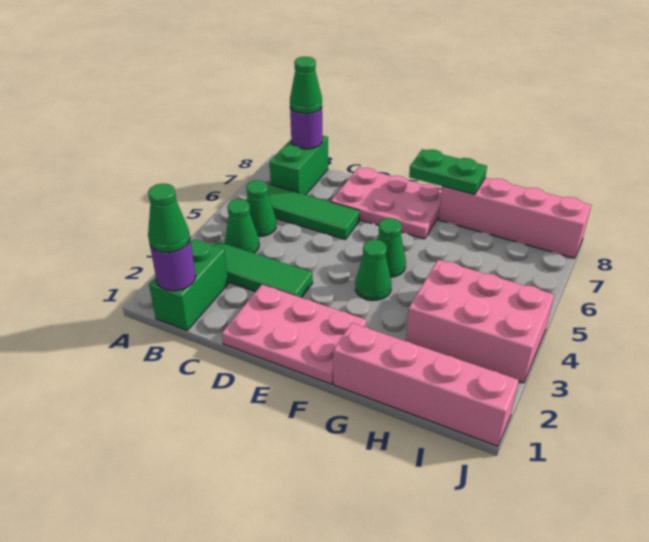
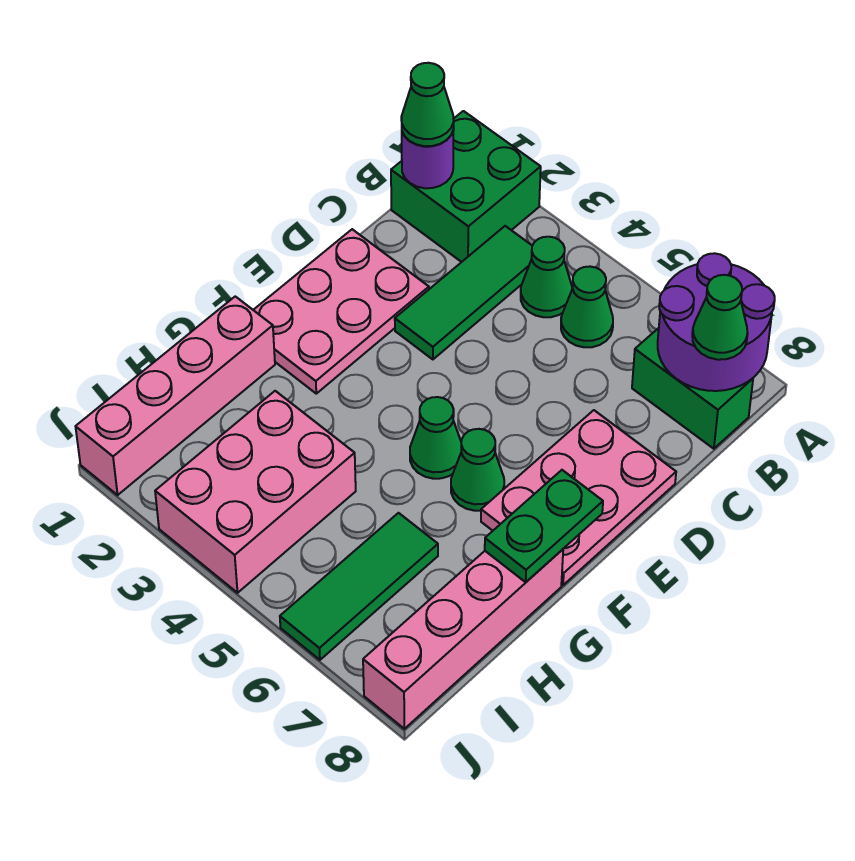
green brick B1:B2 level 1 -> green brick A1:B2 level 1
green tile B6:D6 level 1 -> green tile H6:J6 level 1
purple round brick B8 level 2 -> purple round brick A7:B8 level 2
green cone F4 level 1 -> green cone F6 level 1

